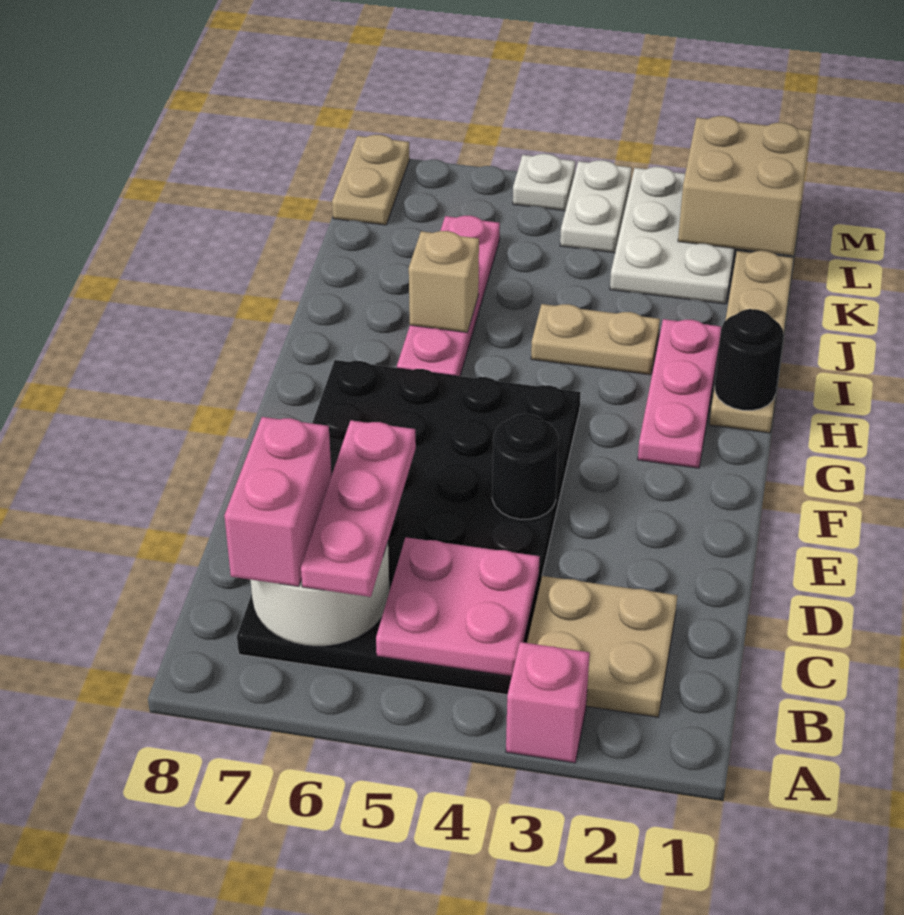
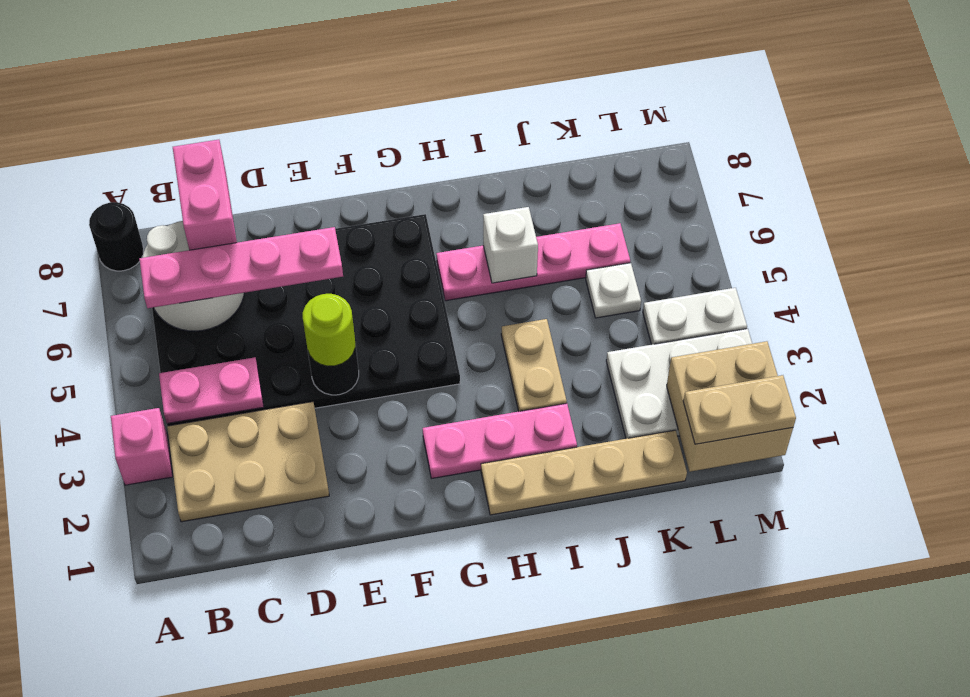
tan plate B2:C3 level 1 -> tan plate B2:D3 level 1
pink plate B4:C5 level 2 -> pink plate B4:C4 level 2
pink plate B6:D6 level 3 -> pink plate B6:E6 level 3
pink brick B7:C7 level 3 -> pink brick C7:C8 level 3
none -> lime round brick E4 level 3
black round brick H1 level 2 -> black round brick A8 level 1
tan brick I6 level 2 -> white brick I6 level 2
tan plate L8:M8 level 1 -> tan plate L1:M1 level 3
white plate M5 level 1 -> white plate K5 level 1

